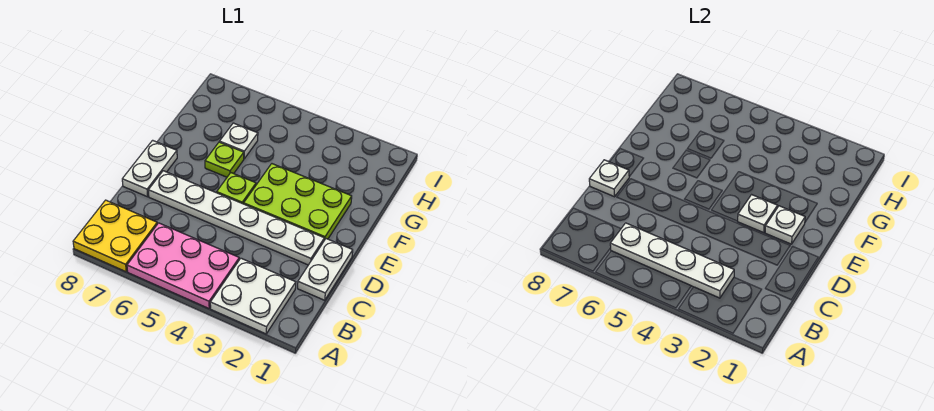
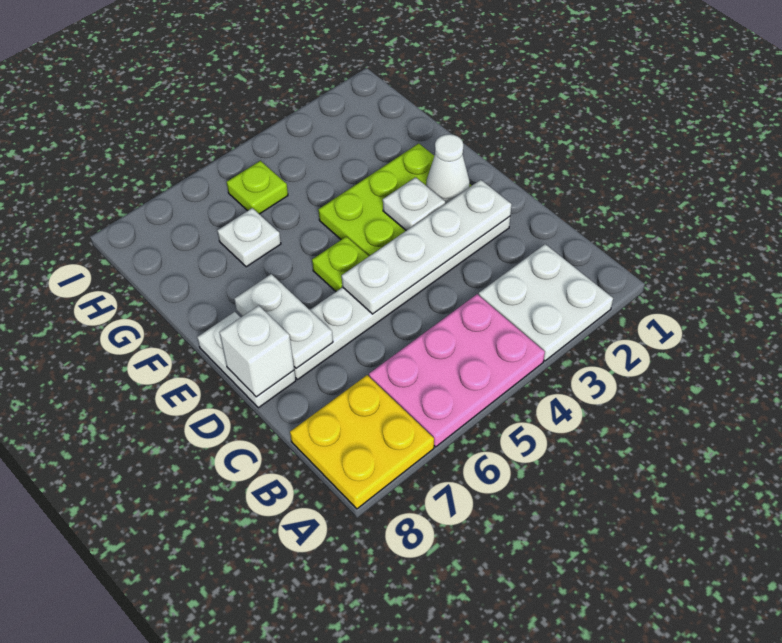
white plate B3:B6 level 2 -> white plate D2:D5 level 2
white plate C1:D1 level 1 -> white plate D7:E7 level 2
white plate D8 level 2 -> white brick D8 level 2
white plate E2 level 2 -> white cone E2 level 2
lime plate F6 level 1 -> lime plate H5 level 1

